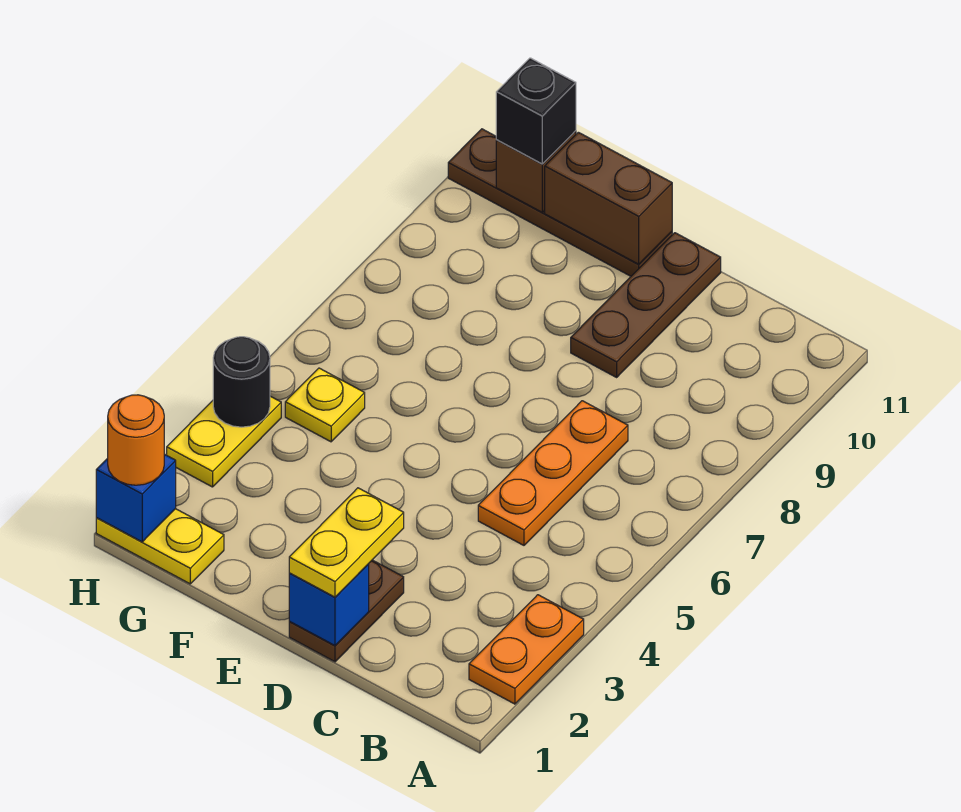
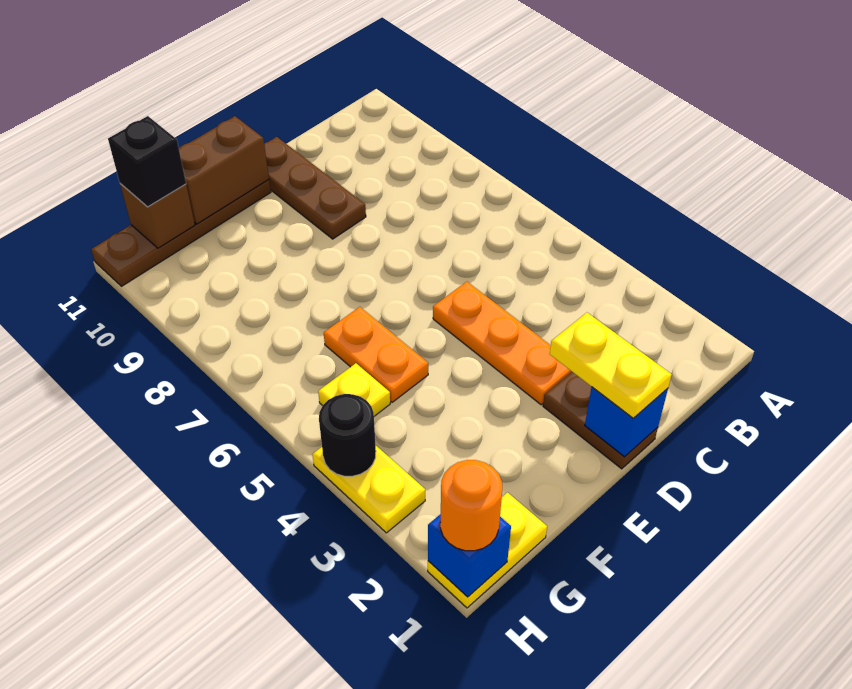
orange plate A2:A3 level 1 -> orange plate F5:F6 level 1
orange plate C5:C7 level 1 -> orange plate D3:D5 level 1

